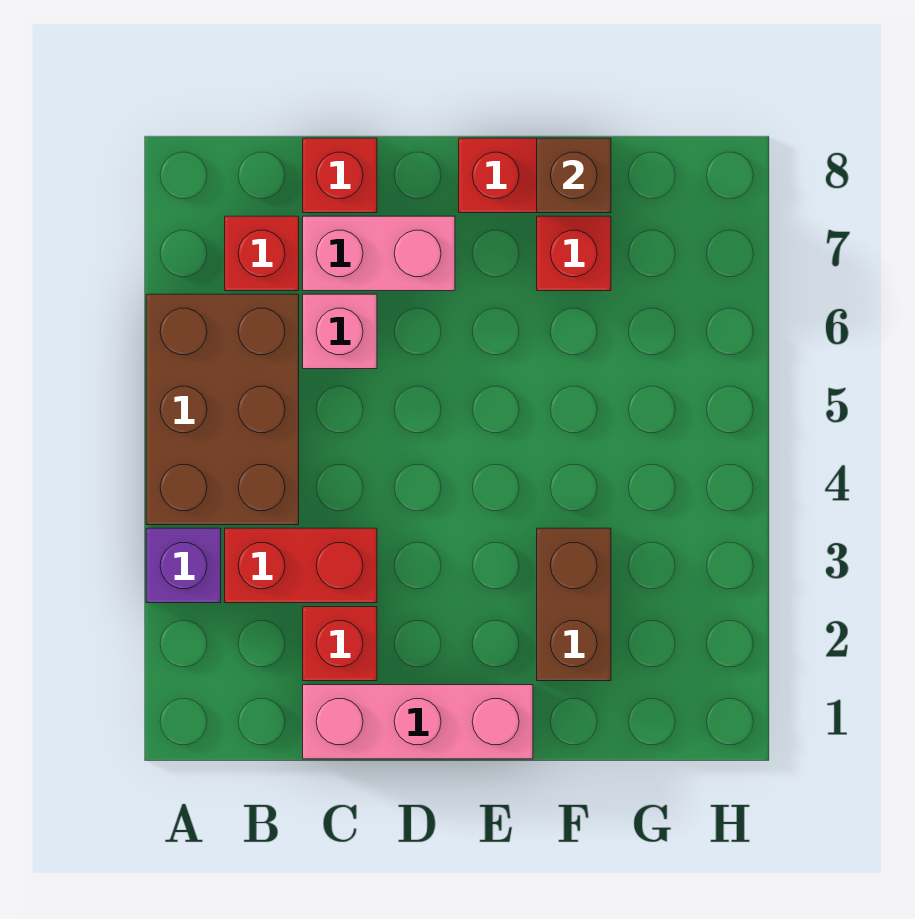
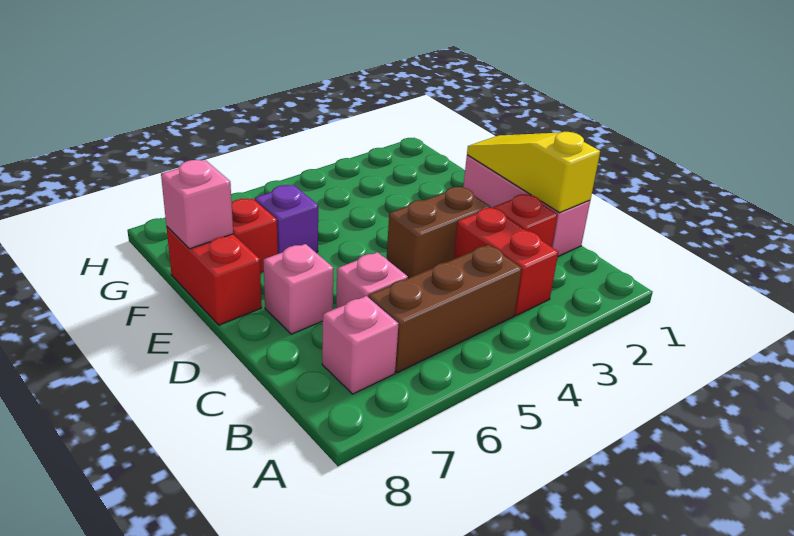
purple brick A3 level 1 -> purple brick F6 level 1
brown brick A4:B6 level 1 -> brown brick B4:B6 level 1
red brick B7 level 1 -> pink brick B7 level 1
none -> yellow slope C1:E1 level 2 top C
pink brick C7:D7 level 1 -> pink brick D7 level 1
red brick C8 level 1 -> none
brown brick F2:F3 level 1 -> brown brick D3:D4 level 1
brown brick F8 level 2 -> pink brick F8 level 2

